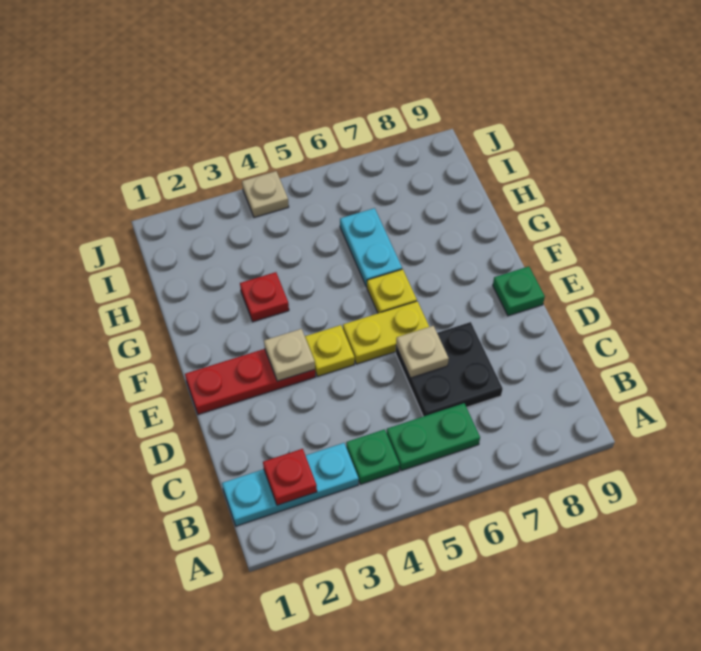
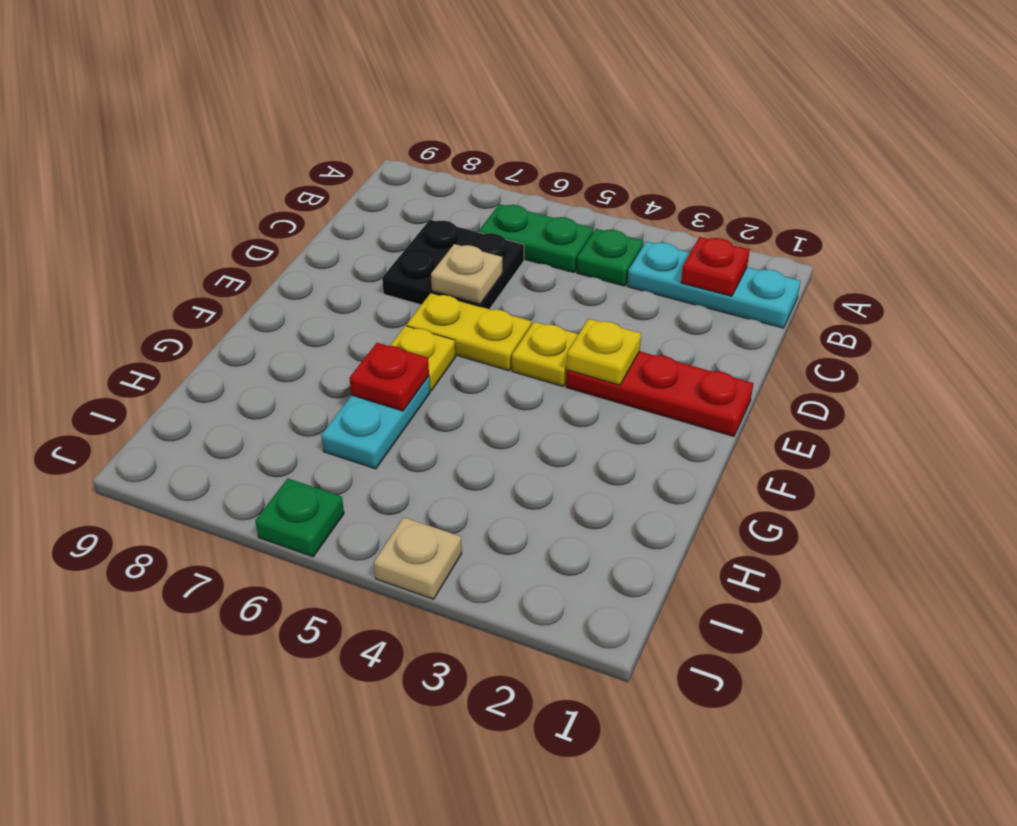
tan plate E3 level 2 -> yellow plate E3 level 2
green plate E9 level 1 -> green plate J6 level 1
red plate G3 level 1 -> red plate G6 level 2

